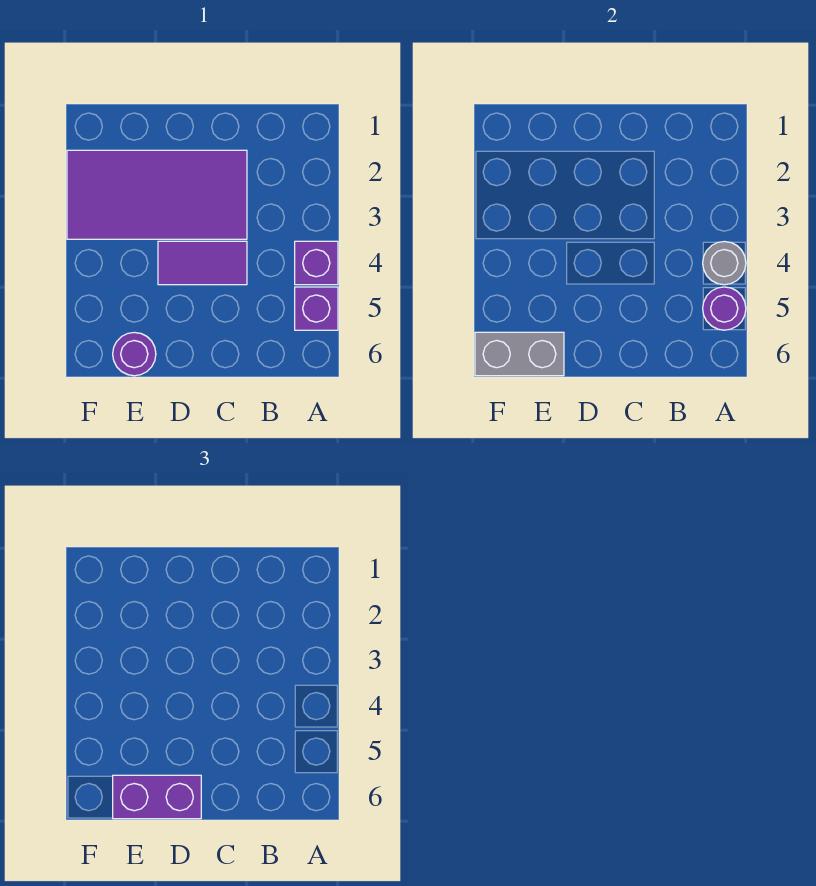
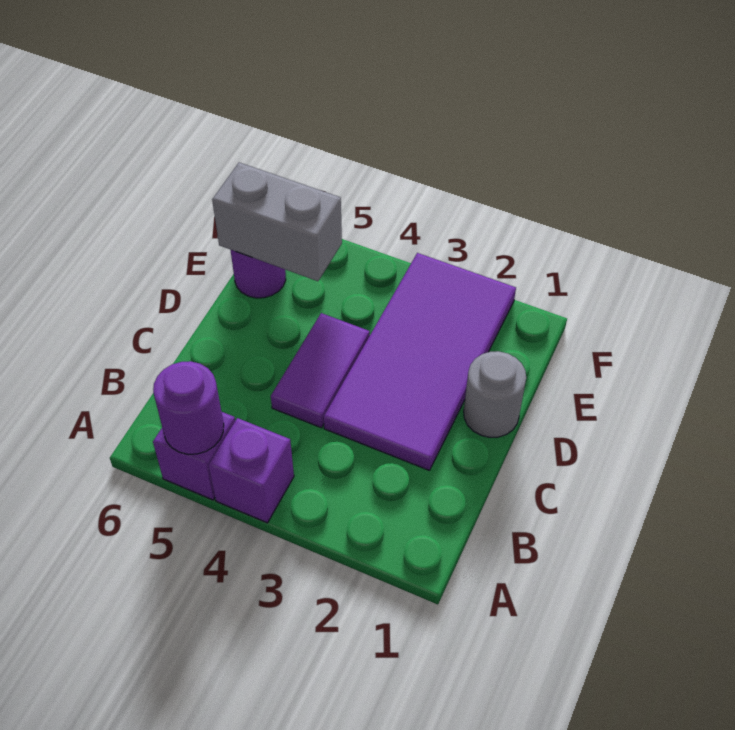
grey round brick A4 level 2 -> grey round brick D1 level 1
purple brick D6:E6 level 3 -> none
grey brick E6:F6 level 2 -> grey brick E5:E6 level 2

